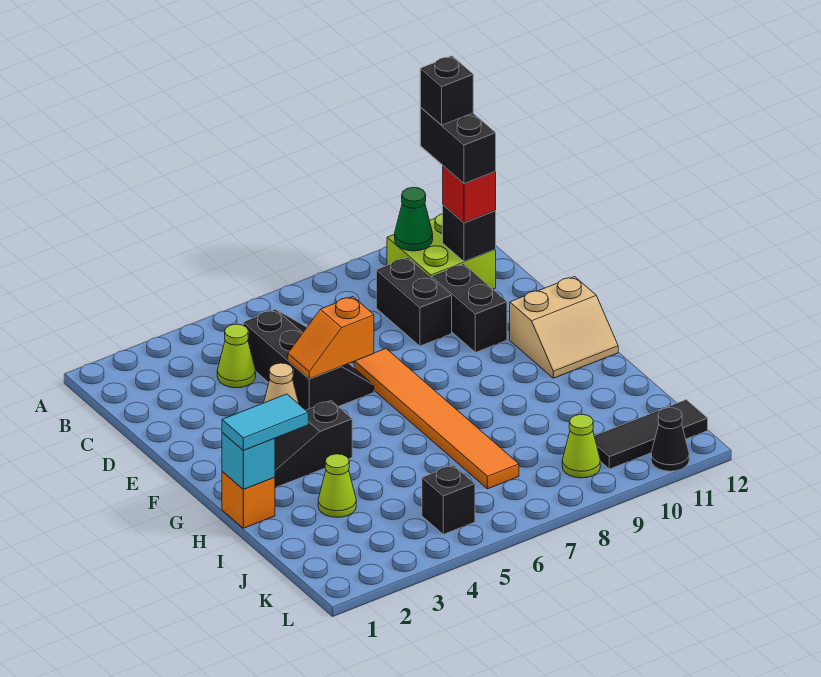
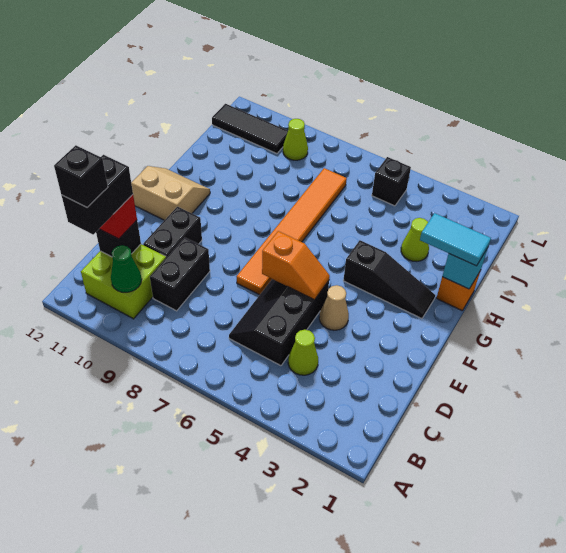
black cone L11 level 1 -> none

